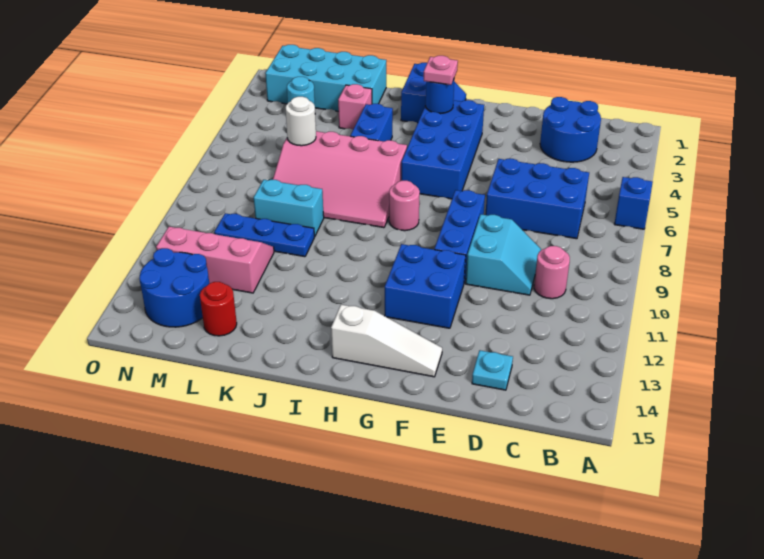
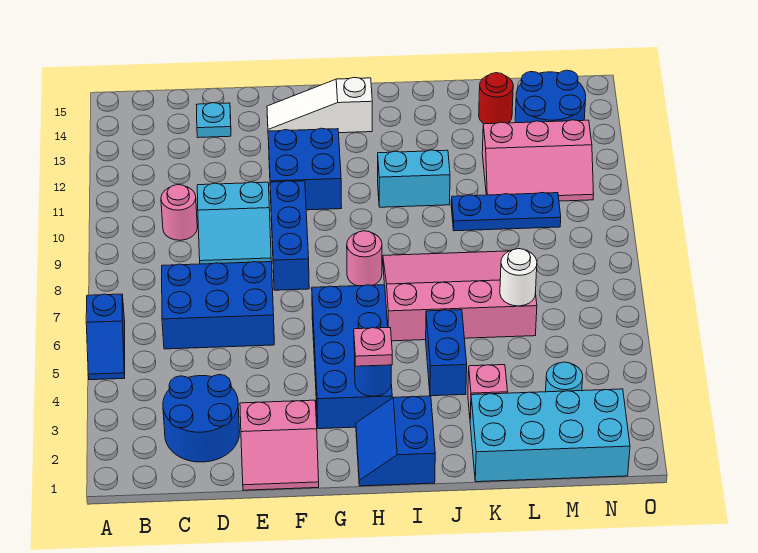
cyan slope D9:E10 level 1 top E -> cyan slope D9:E10 level 1 top 10
none -> pink slope E1:F2 level 1 top 2
cyan brick K9:L9 level 1 -> cyan brick I11:J11 level 1

